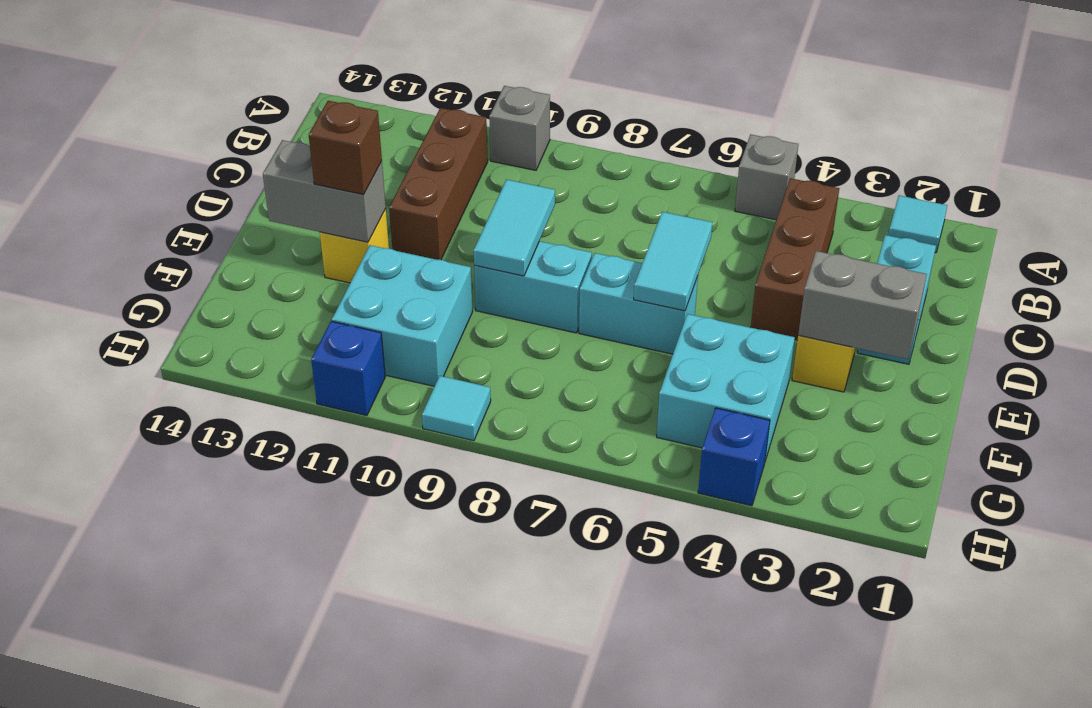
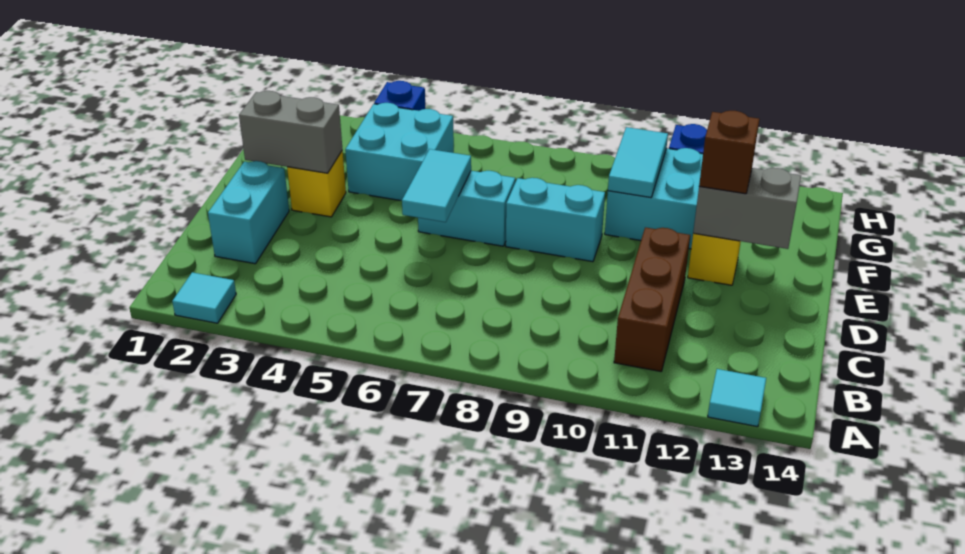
grey brick A5 level 1 -> none
grey brick A10 level 1 -> none
brown brick B4:D4 level 1 -> none
cyan tile D9:E9 level 2 -> cyan tile F10:G10 level 2
cyan tile H9 level 1 -> cyan tile A13 level 1

